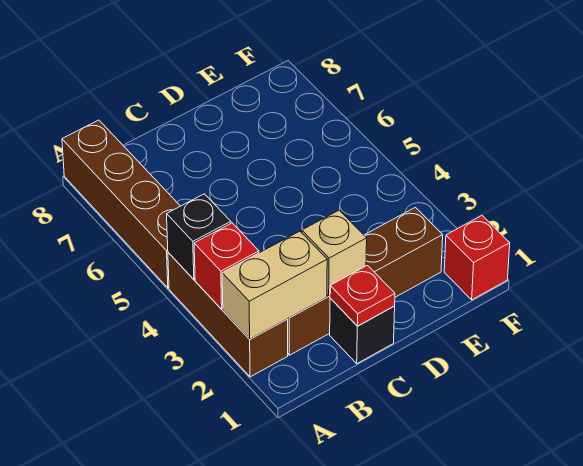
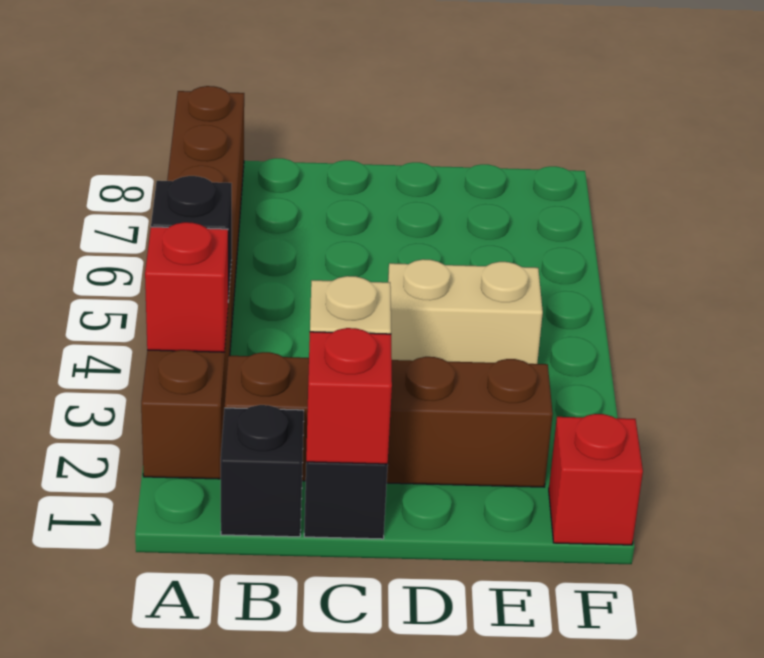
tan brick A2:B2 level 2 -> tan brick D4:E4 level 1
none -> black brick B1 level 1
red plate C1 level 2 -> red brick C1 level 2

